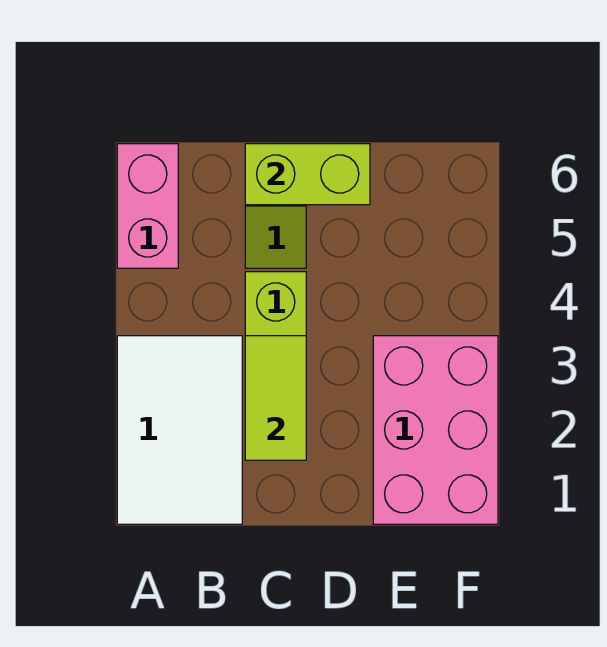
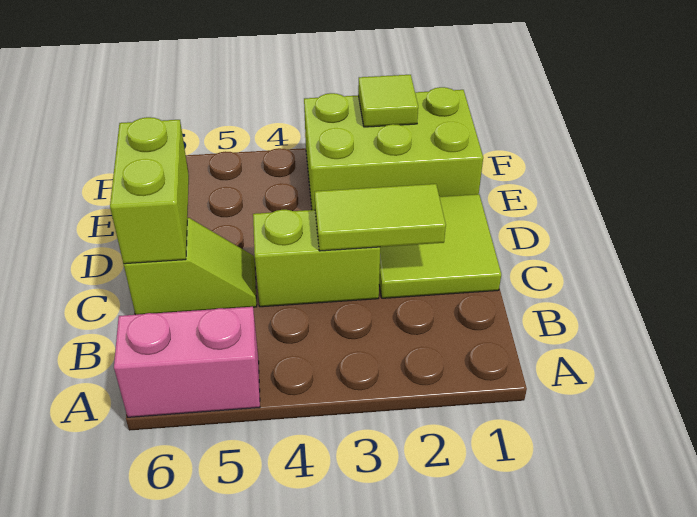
white tile A1:B3 level 1 -> none
none -> lime tile C1:D2 level 1
pink brick E1:F3 level 1 -> lime brick E1:F3 level 1
none -> lime tile F2 level 2

